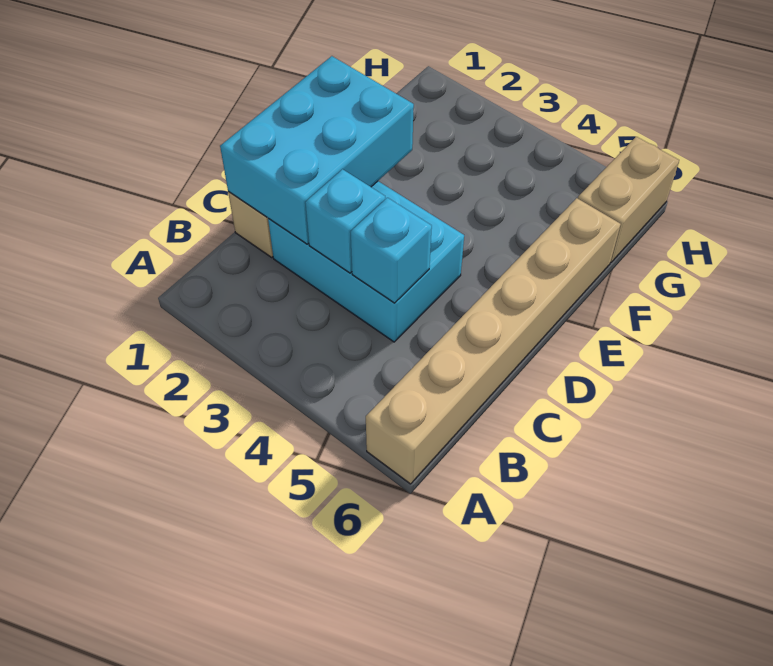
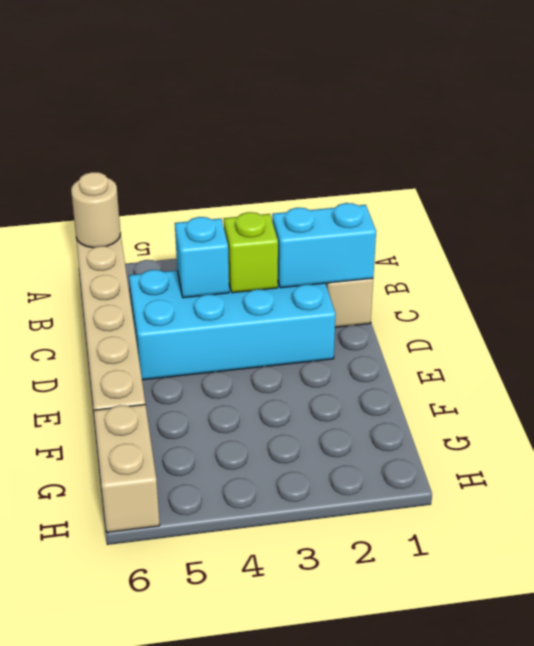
none -> tan round brick A6 level 2
cyan brick C1:E2 level 2 -> cyan brick C1:C2 level 2
cyan brick C2:D4 level 1 -> cyan brick C2:D5 level 1
cyan brick C3 level 2 -> lime brick C3 level 2

